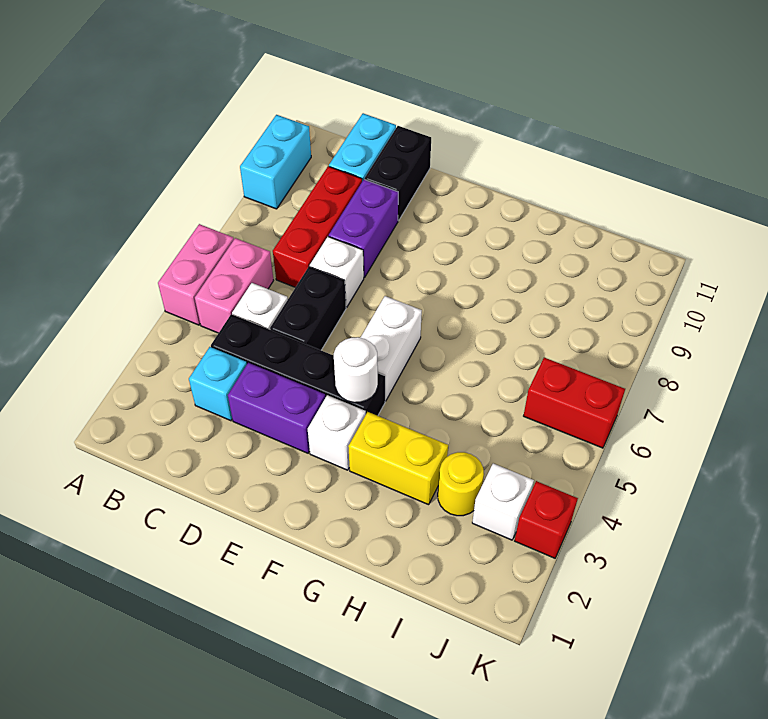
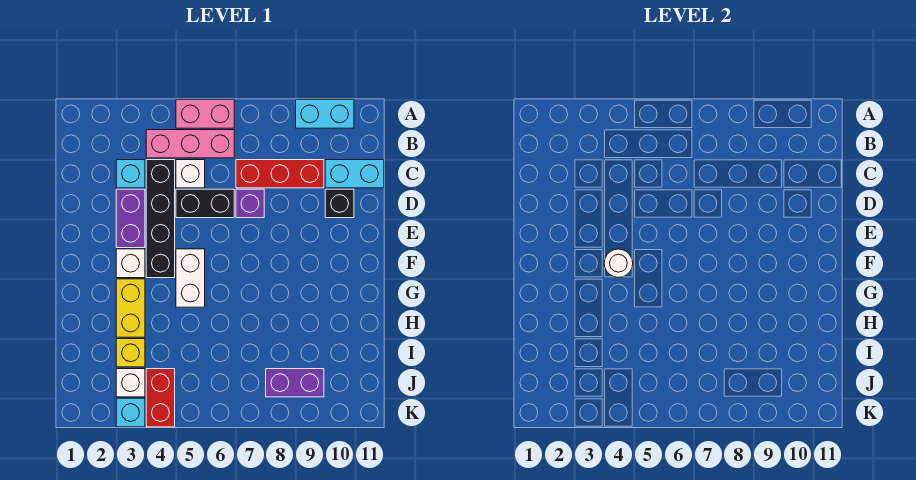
pink brick B5:B6 level 1 -> pink brick B4:B6 level 1
white brick D7 level 1 -> purple brick D7 level 1
purple brick D8:D9 level 1 -> purple brick J8:J9 level 1
black brick D10:D11 level 1 -> black brick D10 level 1
white brick F5:F6 level 1 -> white brick F5:G5 level 1
yellow round brick I3 level 1 -> yellow brick I3 level 1
red brick J6:K6 level 1 -> red brick J4:K4 level 1
red brick K3 level 1 -> cyan brick K3 level 1

